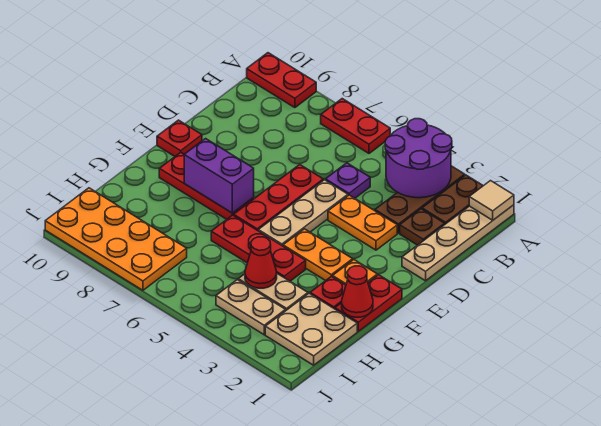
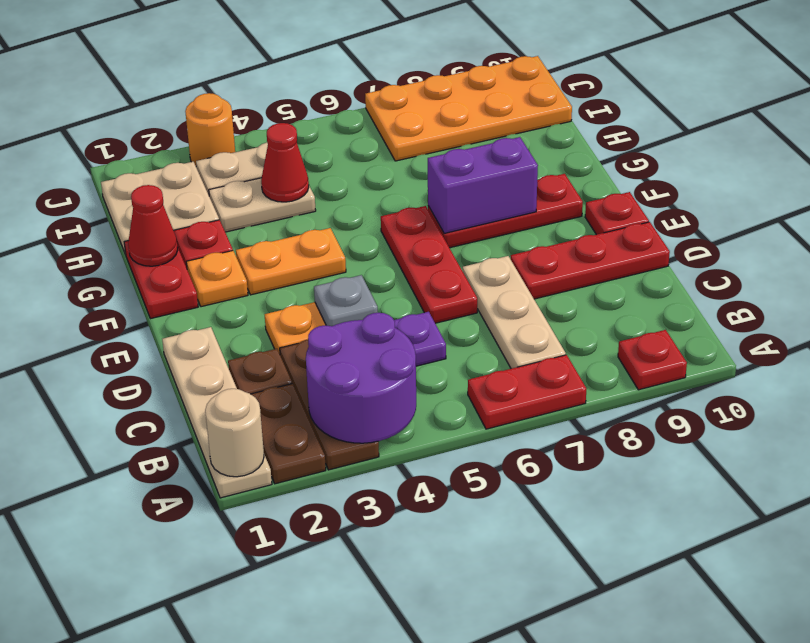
tan tile A1 level 2 -> tan round brick A1 level 2
red plate A9:A10 level 1 -> red plate A9 level 1
none -> grey plate D4 level 2
tan plate D5:F5 level 1 -> tan plate B7:D7 level 1
red plate G4:G6 level 1 -> red plate D8:D10 level 1
none -> orange round brick J3 level 1

